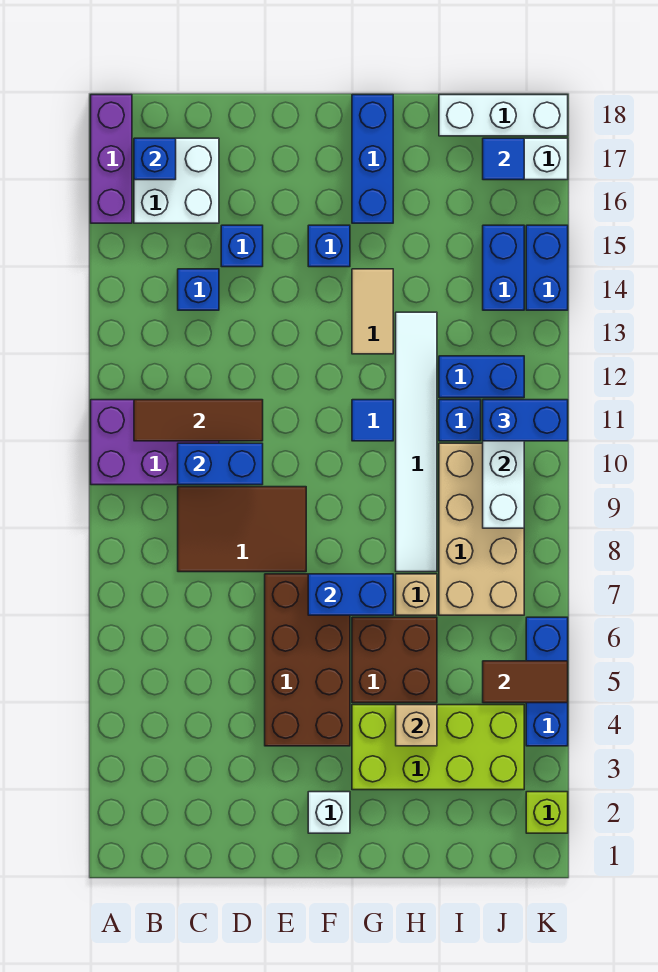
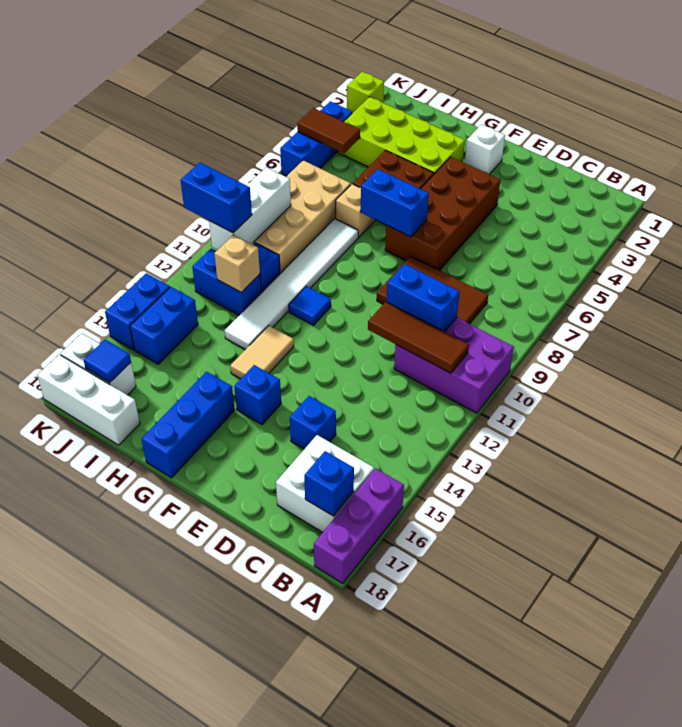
blue brick C14 level 1 -> none
tan brick H4 level 2 -> tan brick I12 level 2

